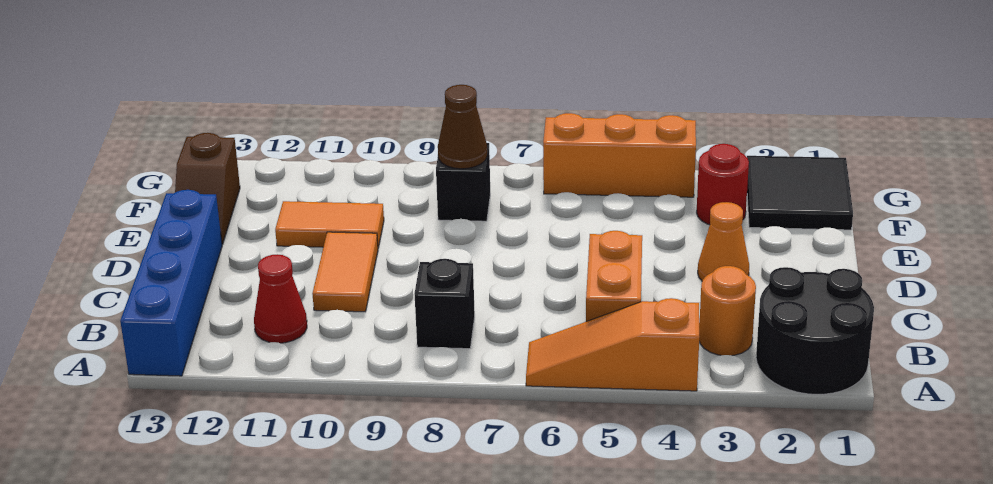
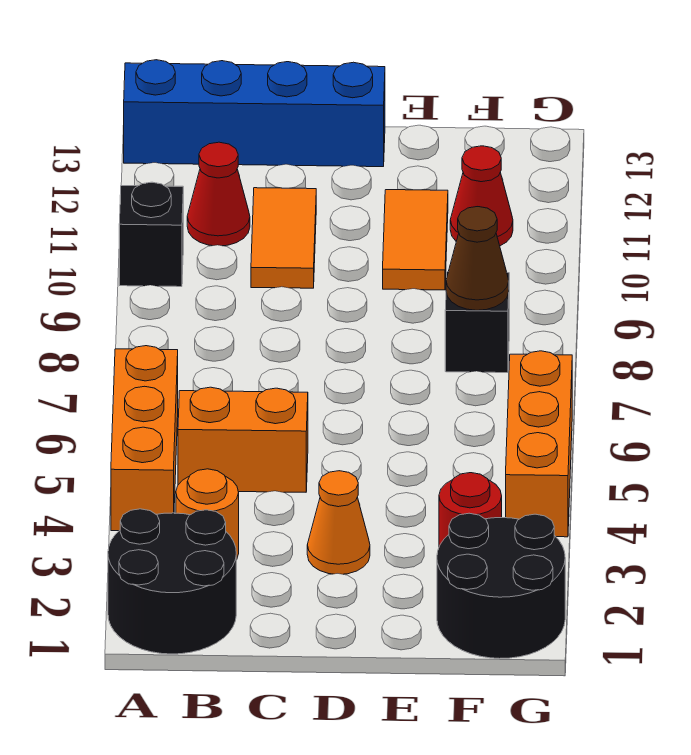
orange slope A4:A6 level 1 top 4 -> orange brick A4:A6 level 1
black brick B8 level 1 -> black brick A10 level 1
orange tile C10:D10 level 1 -> orange tile C10:C11 level 1
brown slope E13:F13 level 1 top F -> none
black tile F1:G2 level 1 -> black round brick F1:G2 level 1
none -> red cone F11 level 1

